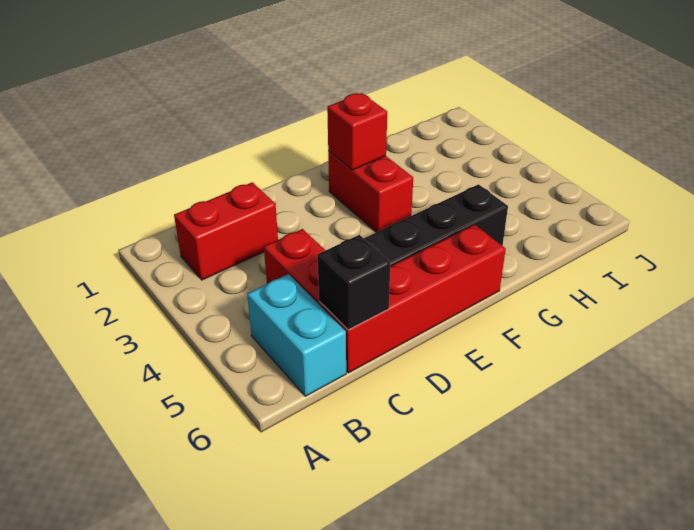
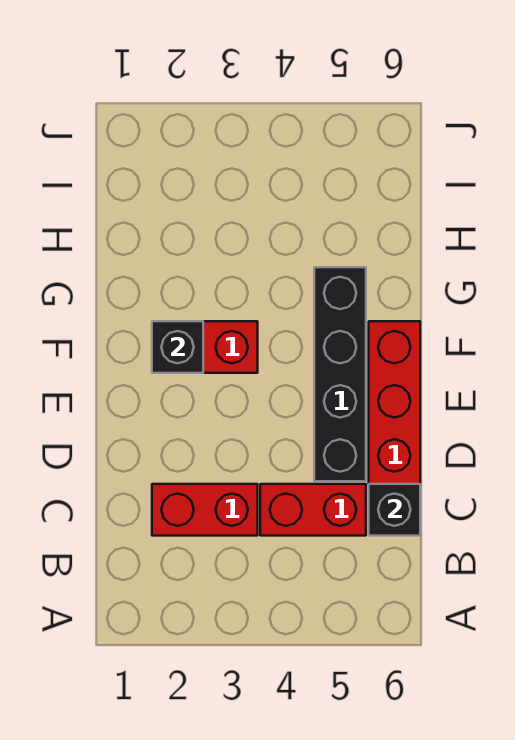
red brick B2:C2 level 1 -> red brick C2:C3 level 1
cyan brick B5:B6 level 1 -> none
red brick F2 level 2 -> black brick F2 level 2

